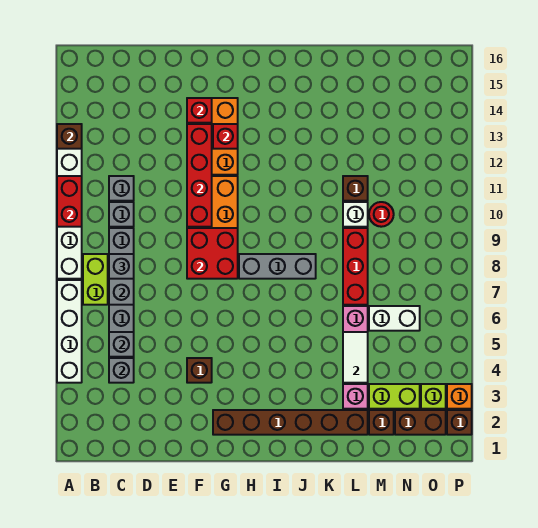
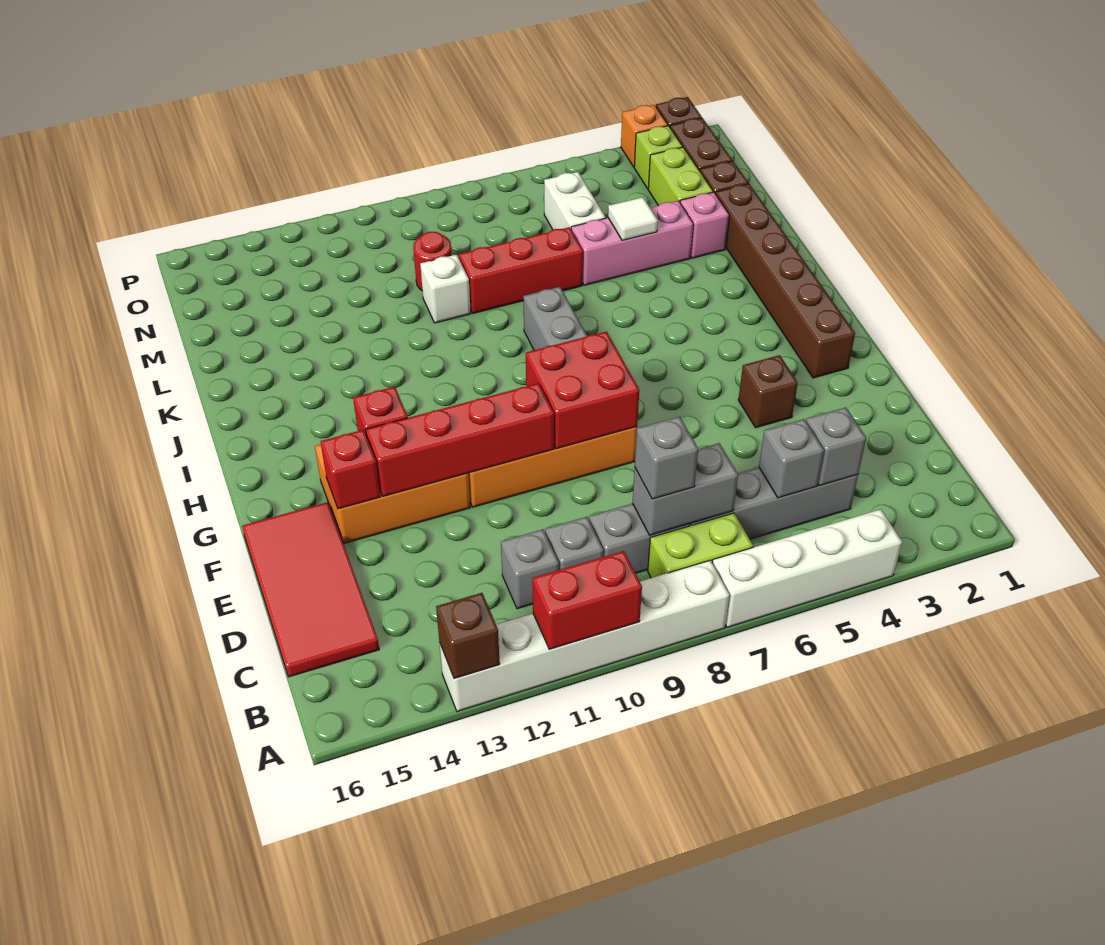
none -> red tile C15:F16 level 1
white tile L4:L5 level 2 -> white tile L5 level 2
brown brick L11 level 1 -> none

